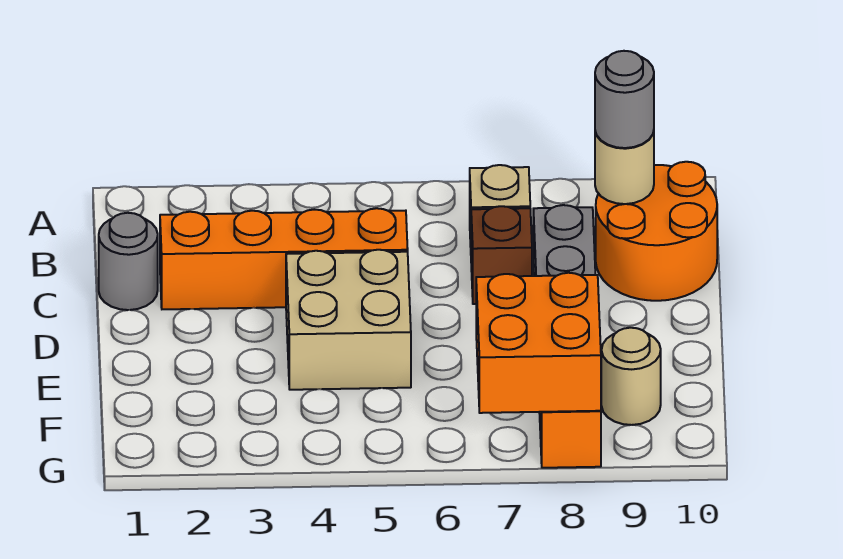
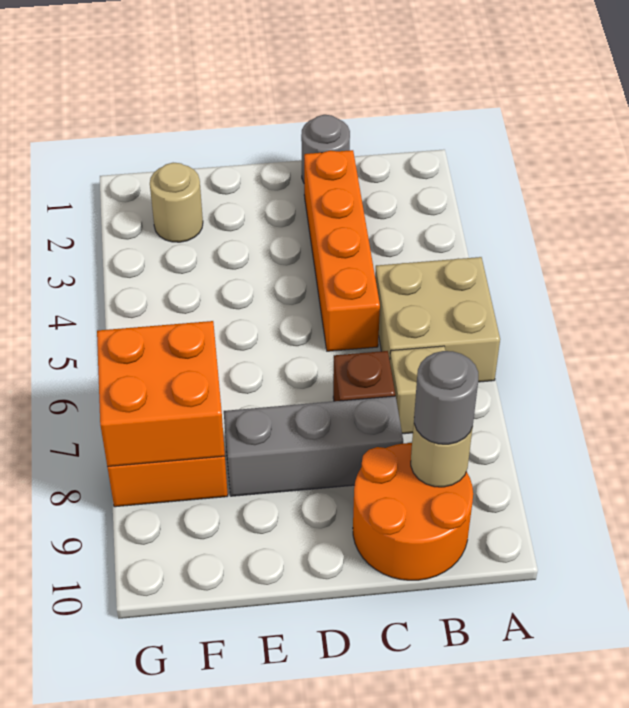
tan brick D4:E5 level 1 -> tan brick A5:B6 level 1
tan round brick F9 level 1 -> tan round brick F2 level 1

